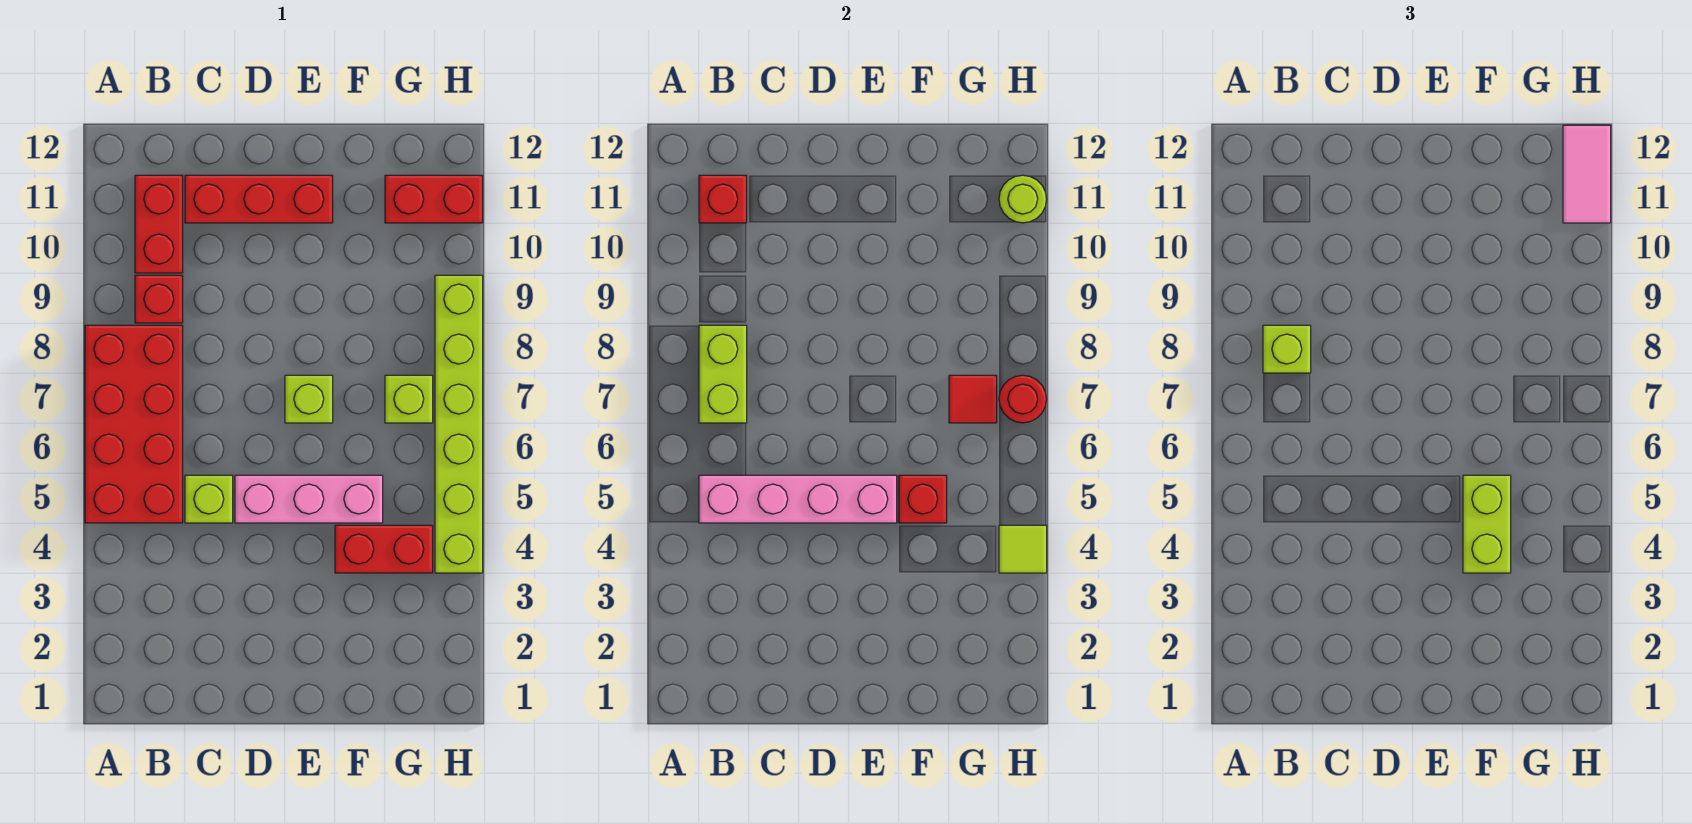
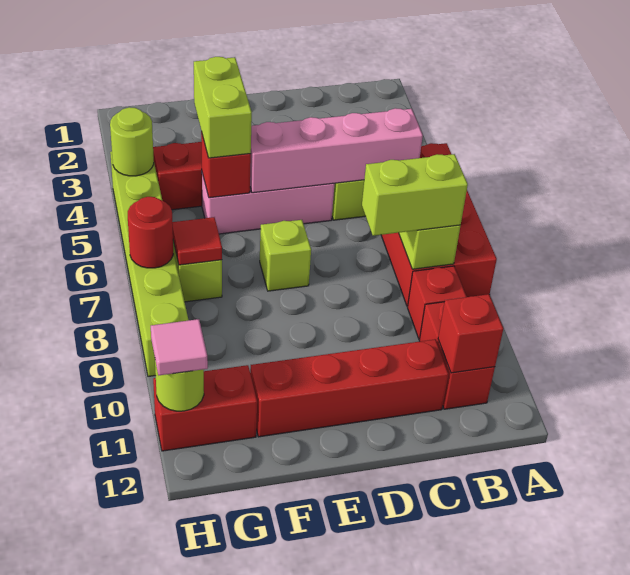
lime brick B8 level 3 -> lime brick B8:C8 level 3
red brick C11:E11 level 1 -> red brick C11:F11 level 1
lime tile H4 level 2 -> lime round brick H4 level 2
pink tile H11:H12 level 3 -> pink tile H11 level 3

